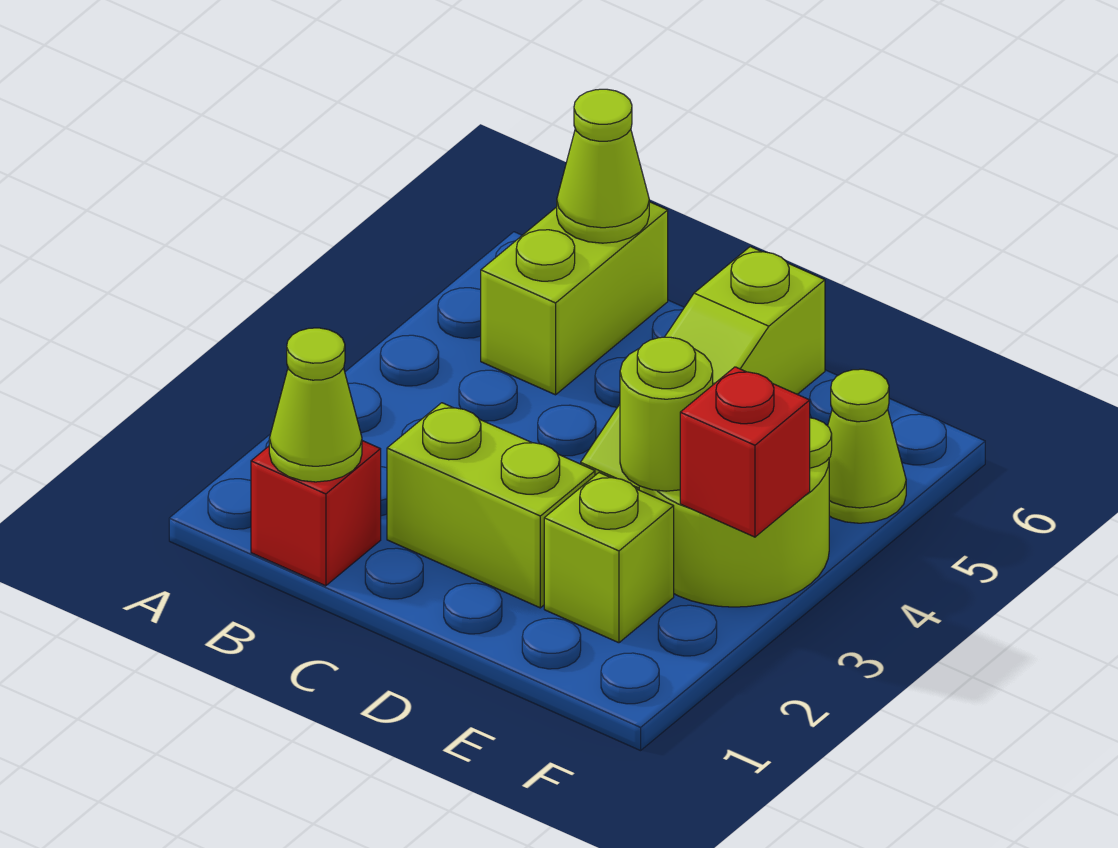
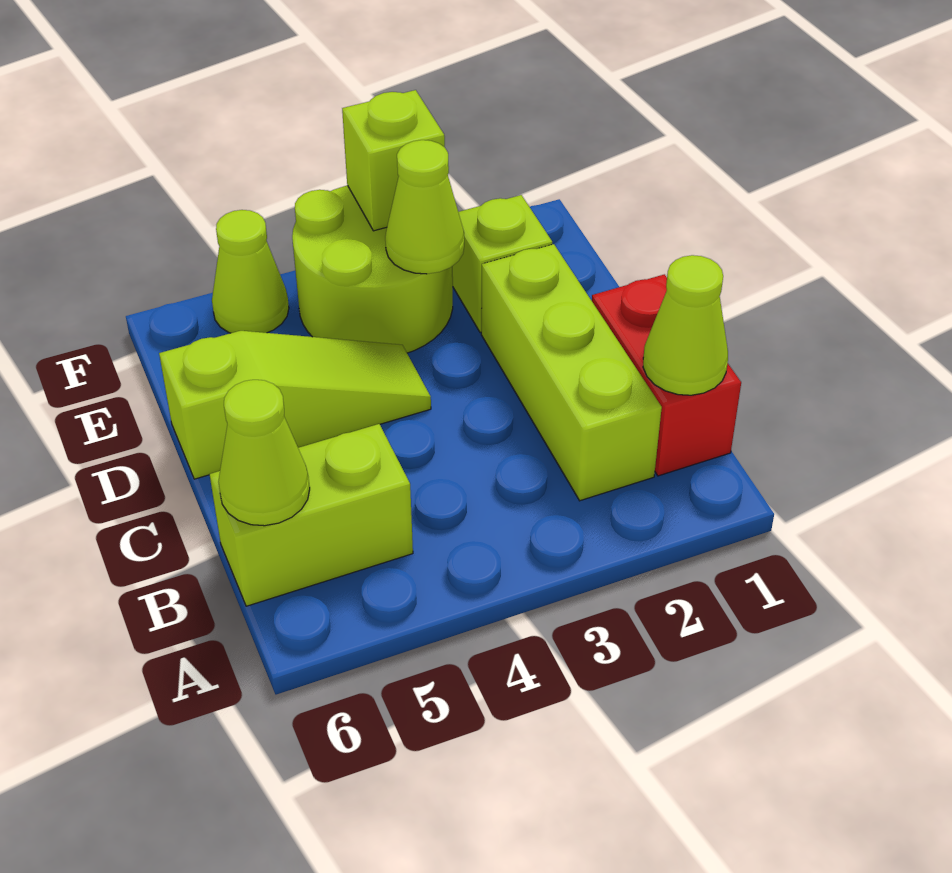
red brick B1 level 1 -> red brick B1:C1 level 1
lime brick C2:D2 level 1 -> lime brick B2:D2 level 1
lime round brick E3 level 2 -> lime cone E3 level 2
red brick F3 level 2 -> lime brick F3 level 2

